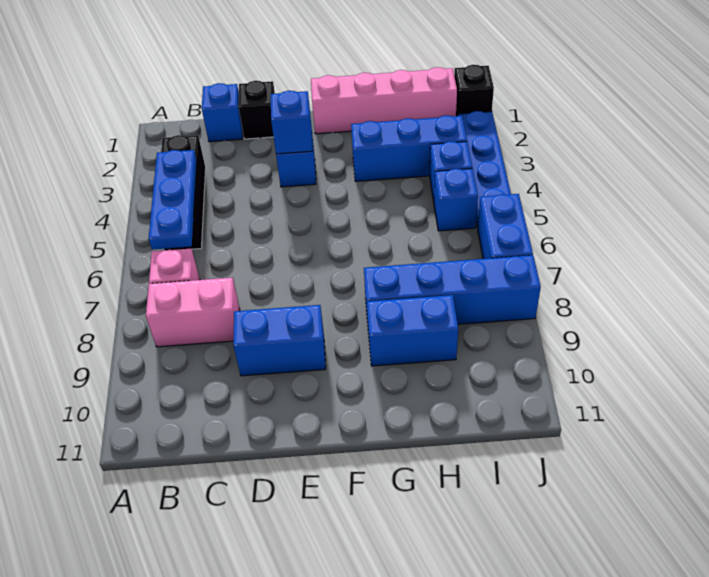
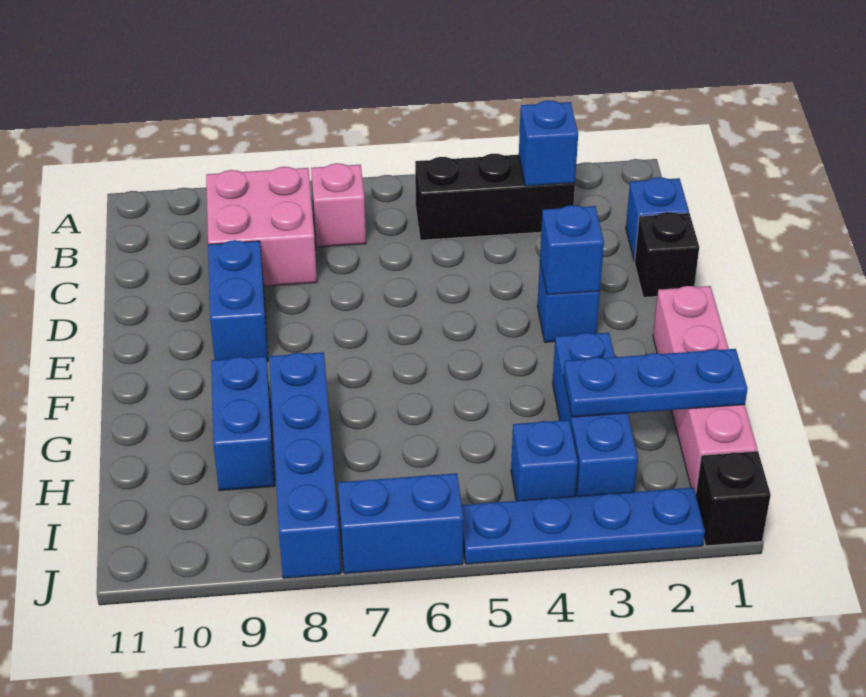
blue plate B4:B6 level 2 -> blue plate H1:H3 level 2
pink brick B8:C8 level 1 -> pink brick B8:C9 level 1
blue brick I5 level 1 -> blue brick B3 level 2

